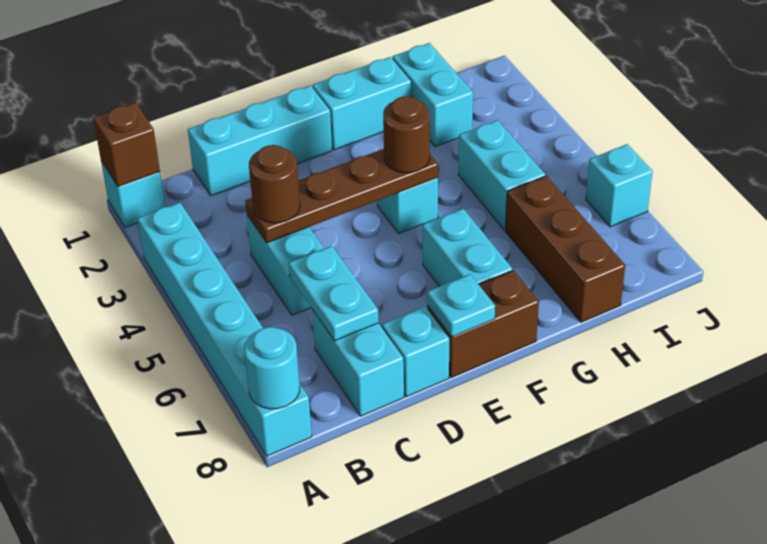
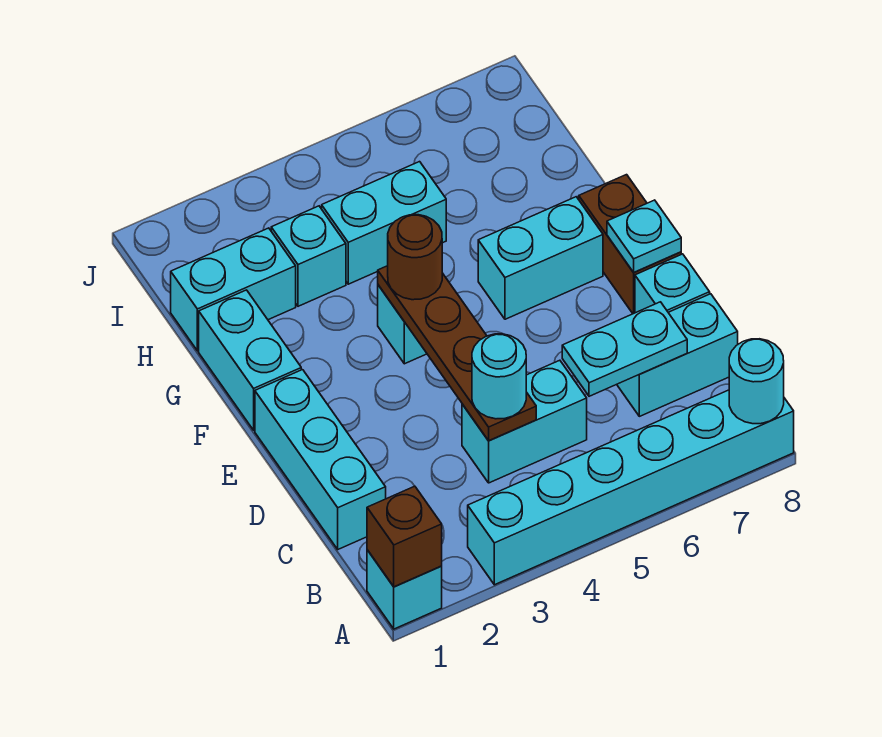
brown round brick C4 level 3 -> cyan round brick C4 level 3
brown brick H6:H8 level 1 -> none
cyan brick J6 level 1 -> cyan brick H3 level 1

